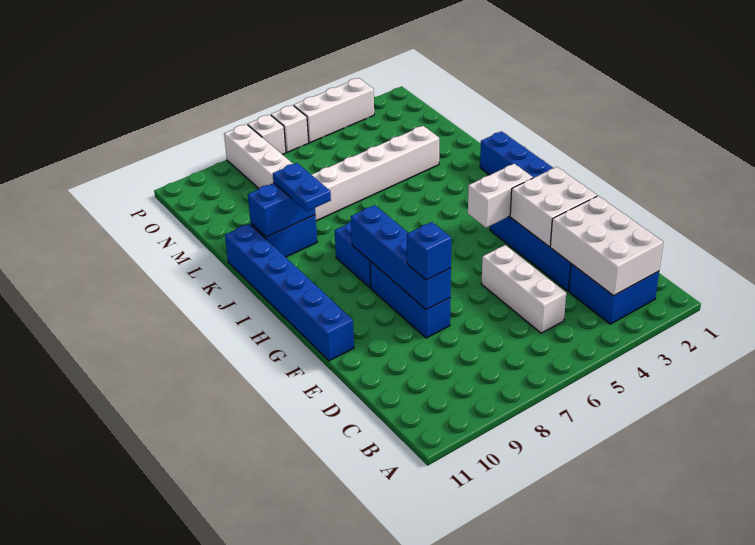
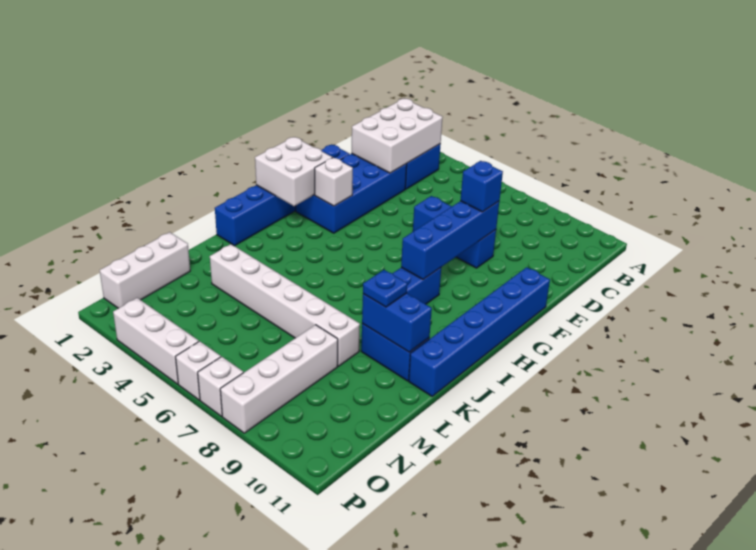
white brick C5:E5 level 1 -> white brick M1:O1 level 1
white brick E2:F3 level 2 -> white brick G1:H2 level 2
blue brick E8:G8 level 1 -> blue brick E6:E8 level 1
white brick G3:G4 level 2 -> white brick G3 level 2
blue plate J9:K9 level 3 -> blue plate K9 level 3

